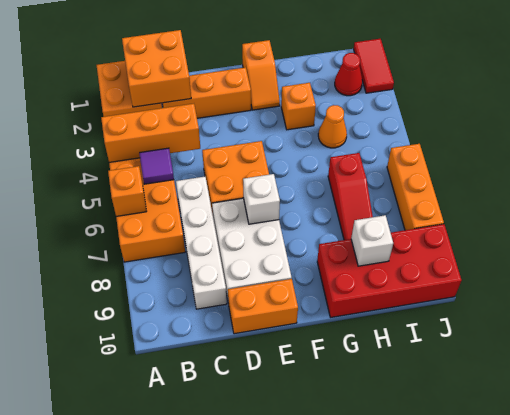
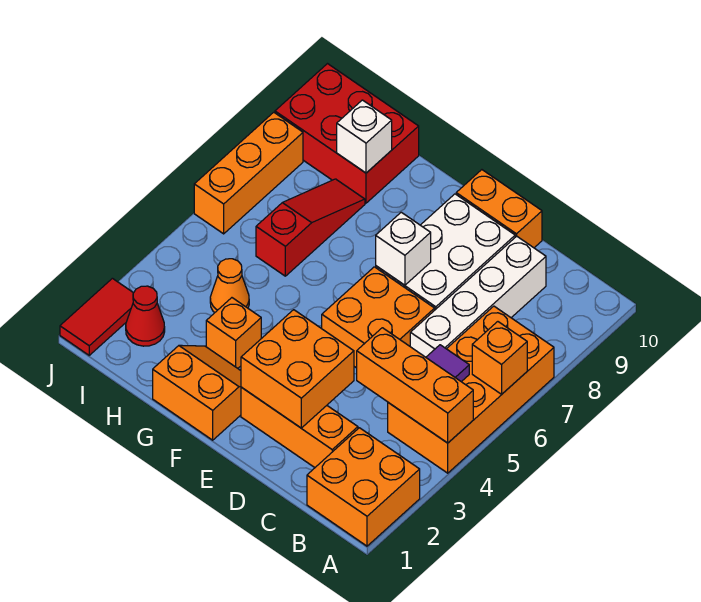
orange brick B1:C2 level 2 -> orange brick D2:E3 level 2
orange slope F1:F2 level 1 top 1 -> orange slope F1:G2 level 1 top 1
red brick G9:J10 level 1 -> red brick H9:J10 level 1

